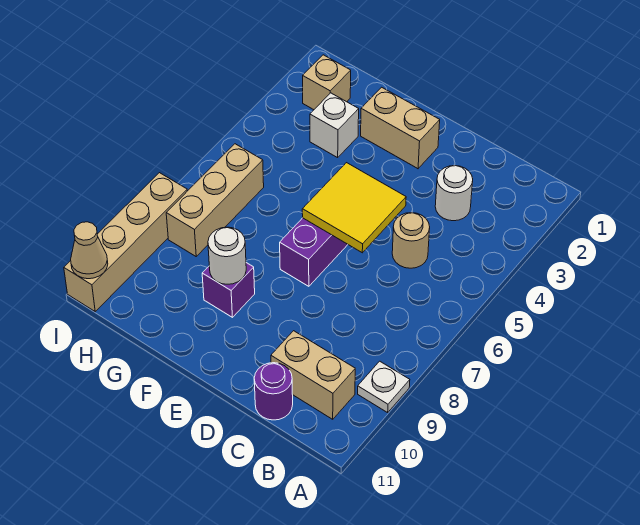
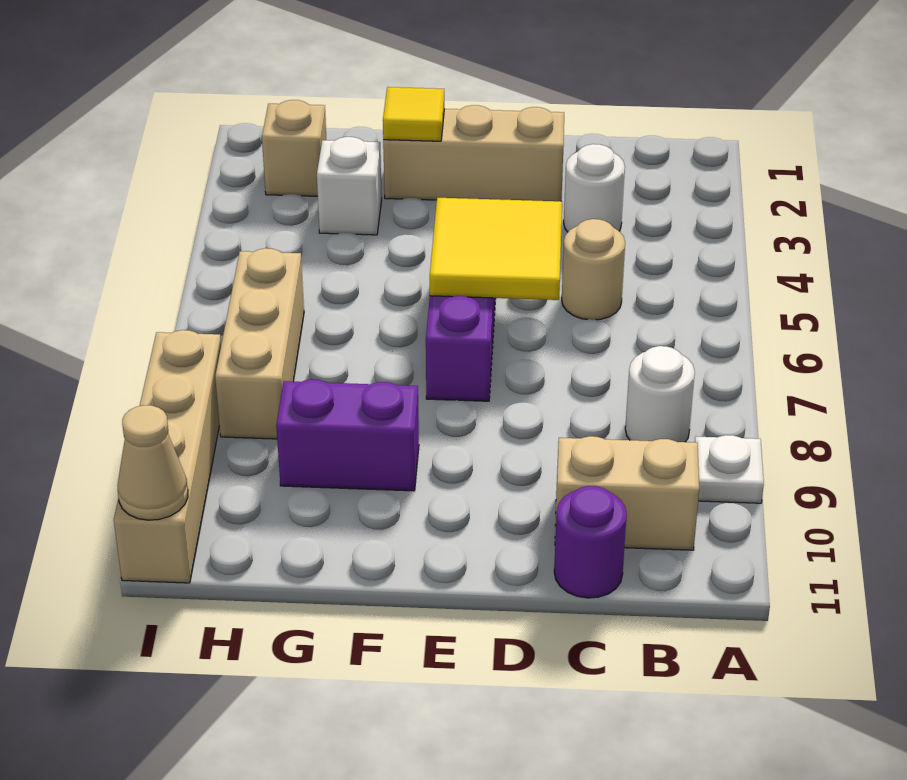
tan brick E2:F2 level 1 -> tan brick D2:F2 level 1
none -> yellow tile F2 level 2
purple brick F9 level 1 -> purple brick F9:G9 level 1
white round brick F9 level 2 -> white round brick B8 level 1

